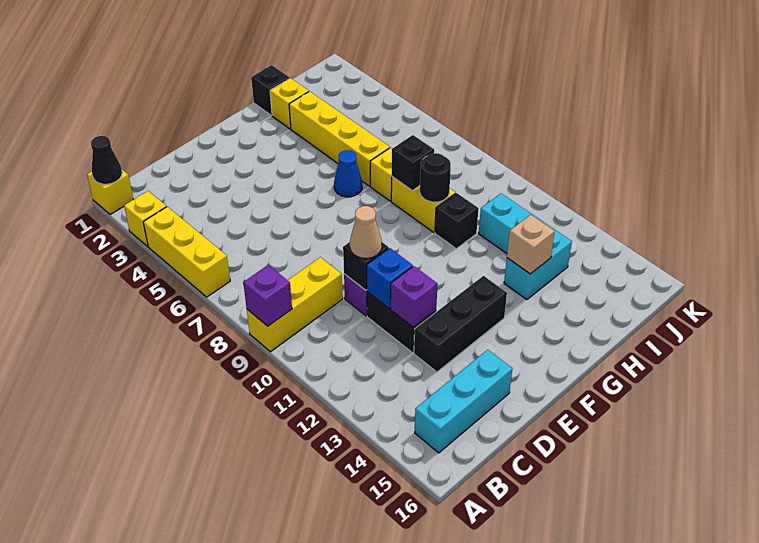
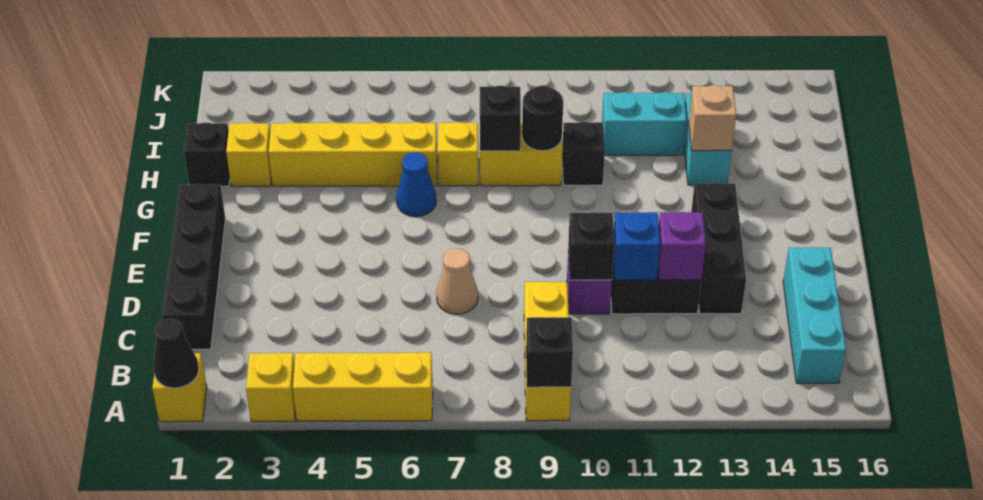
purple brick A9 level 2 -> black brick A9 level 2
none -> black brick C1:F1 level 1
tan cone D10 level 3 -> tan cone D7 level 1

